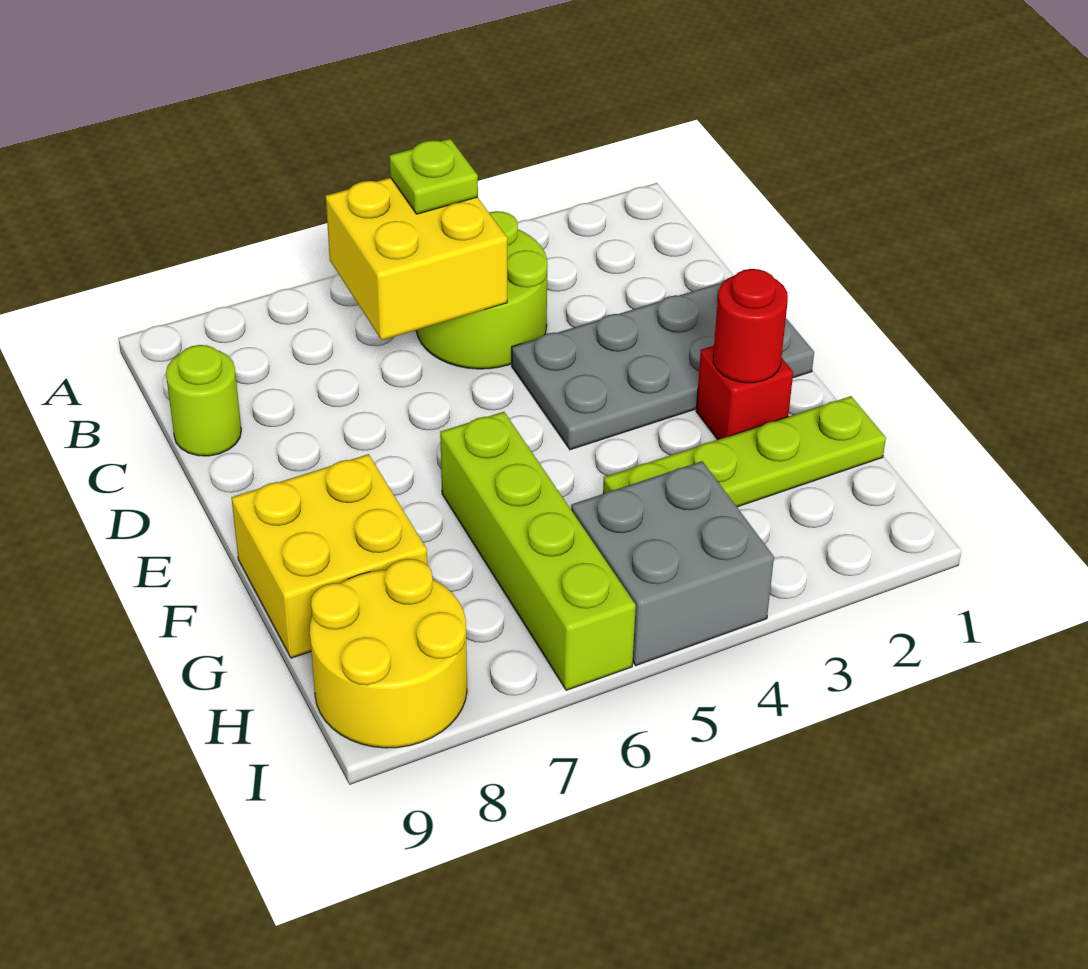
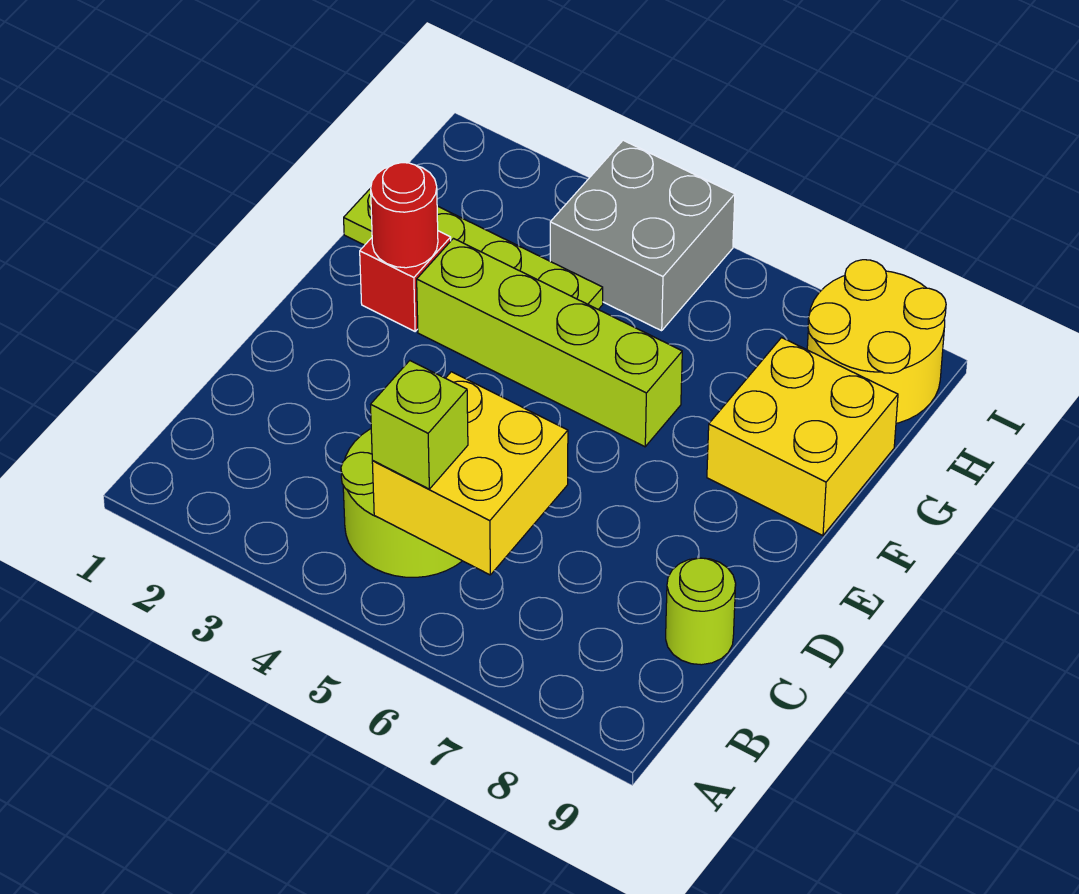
lime plate B5 level 3 -> lime brick B5 level 3
grey plate D1:E4 level 1 -> none
lime brick F6:I6 level 1 -> lime brick F3:F6 level 1

